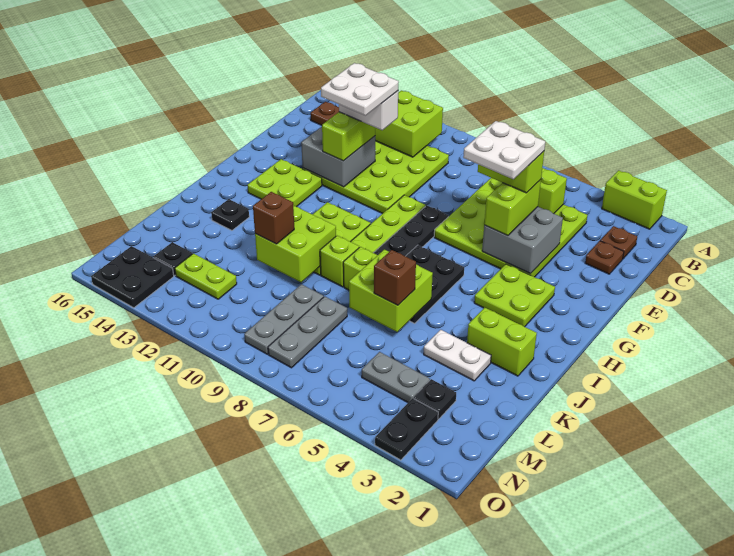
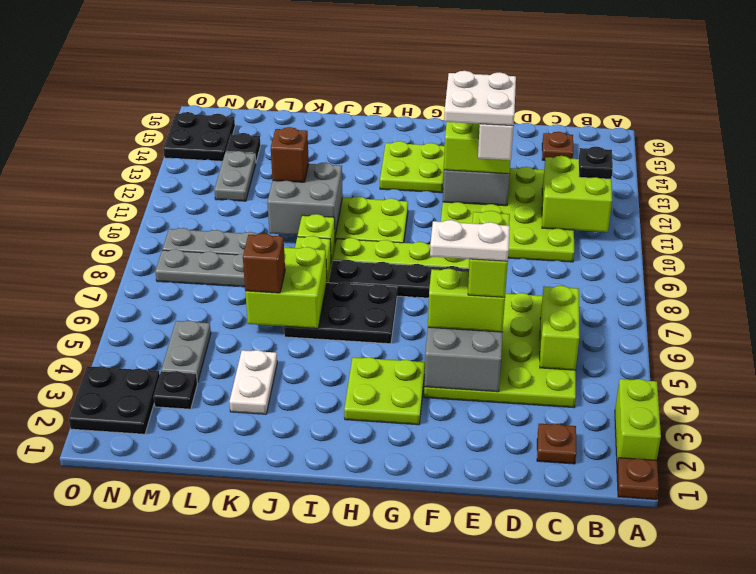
brown plate D2 level 1 -> brown plate A1 level 1
white plate E5:F6 level 5 -> white plate E5:F5 level 5
lime brick J2:J3 level 1 -> none
lime brick J10:K11 level 2 -> grey brick J10:K11 level 2
black plate J14 level 1 -> black plate B12 level 3
lime plate M12:M13 level 1 -> grey plate M12:M13 level 1
black plate N3:O3 level 1 -> black plate N2:O3 level 1

